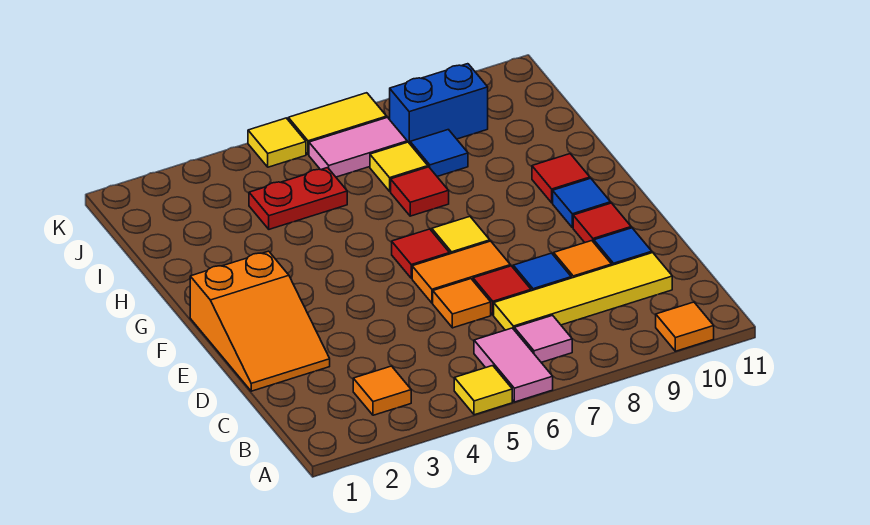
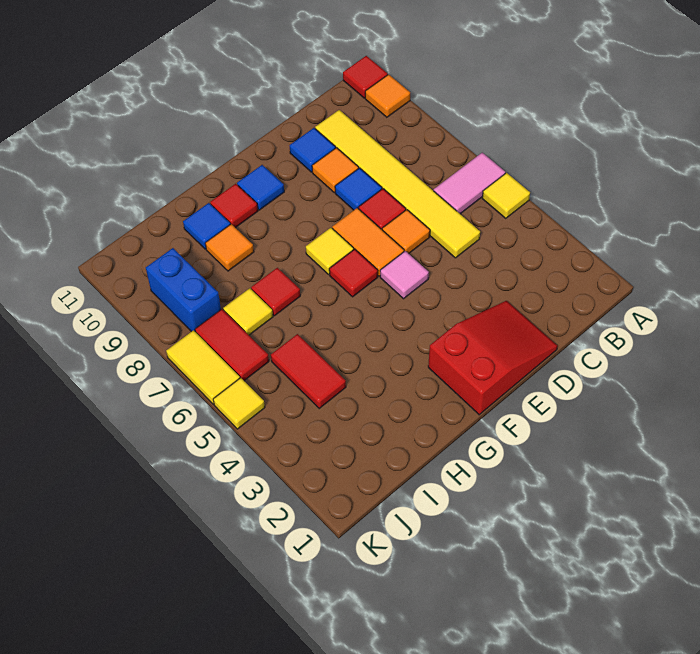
orange tile B3 level 1 -> orange tile H9 level 1
pink tile B7 level 1 -> pink tile E5 level 1
yellow tile C7:C10 level 1 -> yellow tile C5:C10 level 1
orange slope D1:F2 level 1 top F -> red slope D1:F2 level 1 top F
red tile E10 level 1 -> red tile A11 level 1
red plate I4:I5 level 1 -> red tile I4:I5 level 1
blue tile I8 level 1 -> blue tile H10 level 1
pink tile J6:J7 level 1 -> red tile J6:J7 level 1

